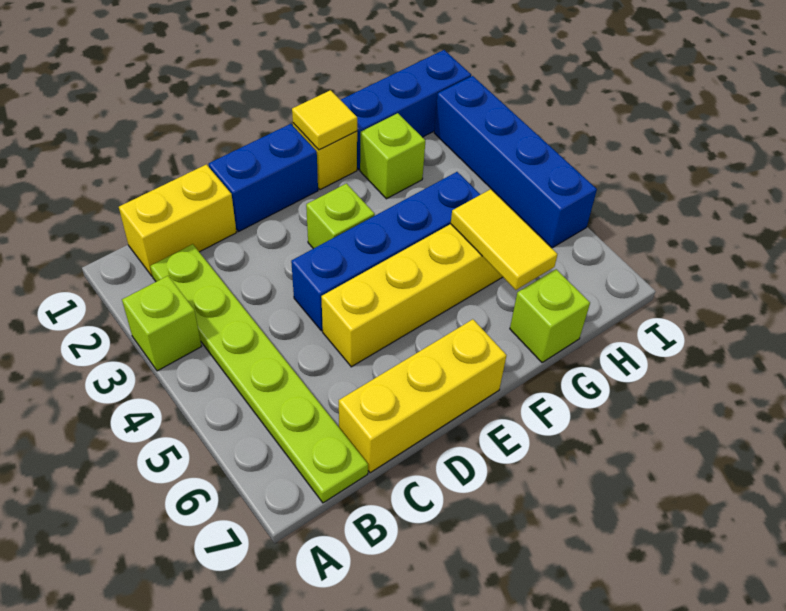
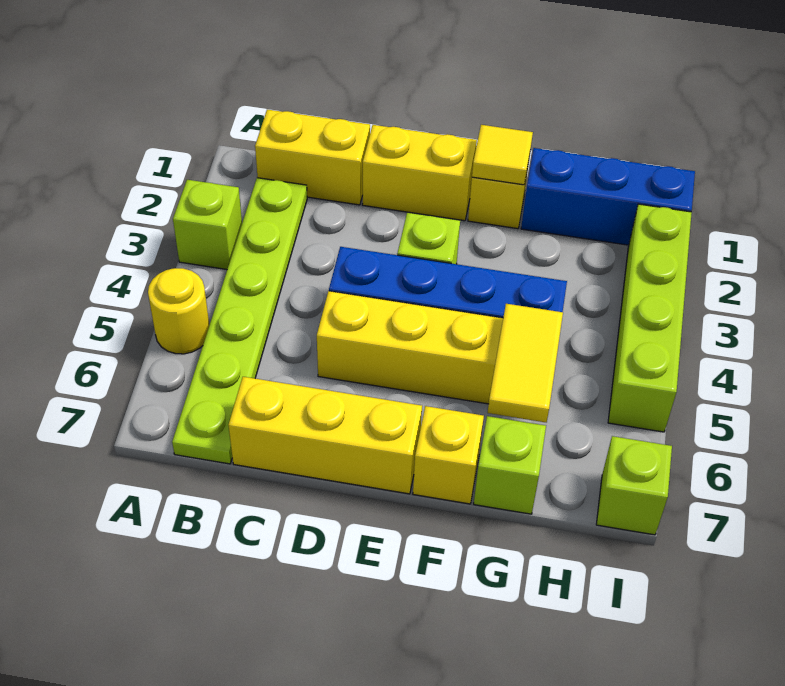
none -> yellow round brick A5 level 1
blue brick D1:E1 level 1 -> yellow brick D1:E1 level 1
none -> yellow brick F7 level 1
lime brick G2 level 1 -> lime brick I7 level 1
blue brick I2:I5 level 1 -> lime brick I2:I5 level 1

